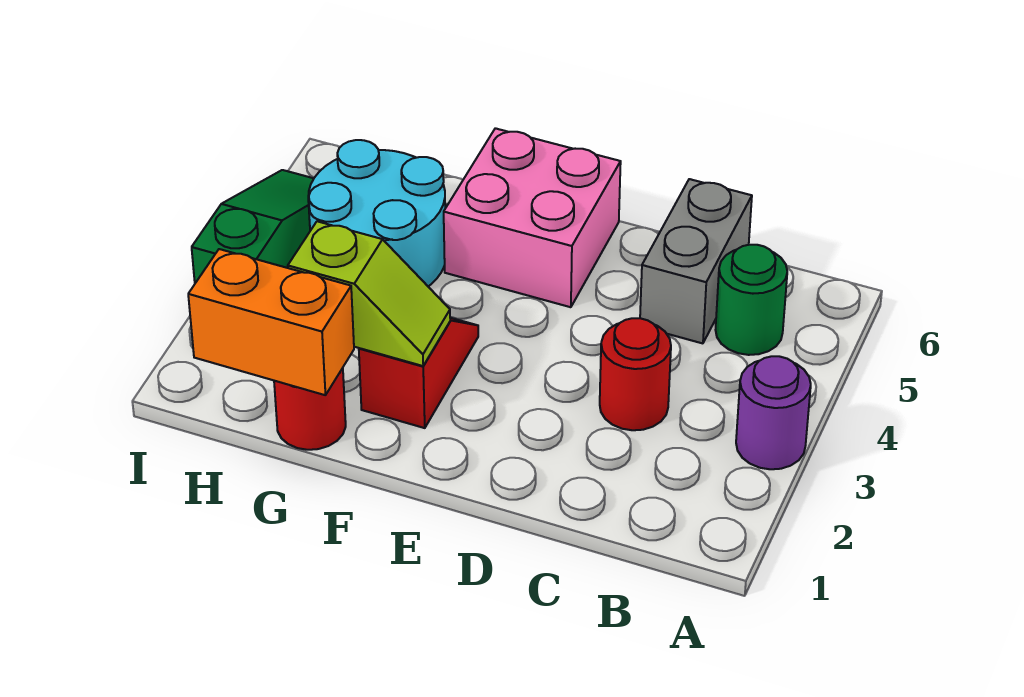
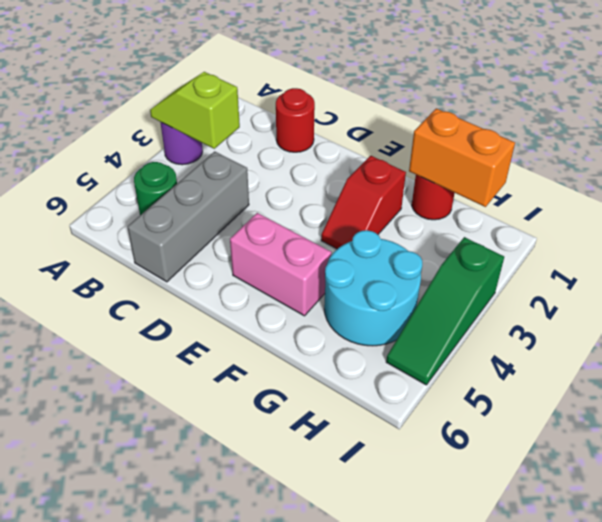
red round brick C3 level 1 -> red round brick C1 level 1
grey brick C5:C6 level 1 -> grey brick C4:C6 level 1
pink brick E5:F6 level 1 -> pink brick E5:F5 level 1
lime slope F2:G2 level 2 top G -> lime slope A3:B3 level 2 top B

